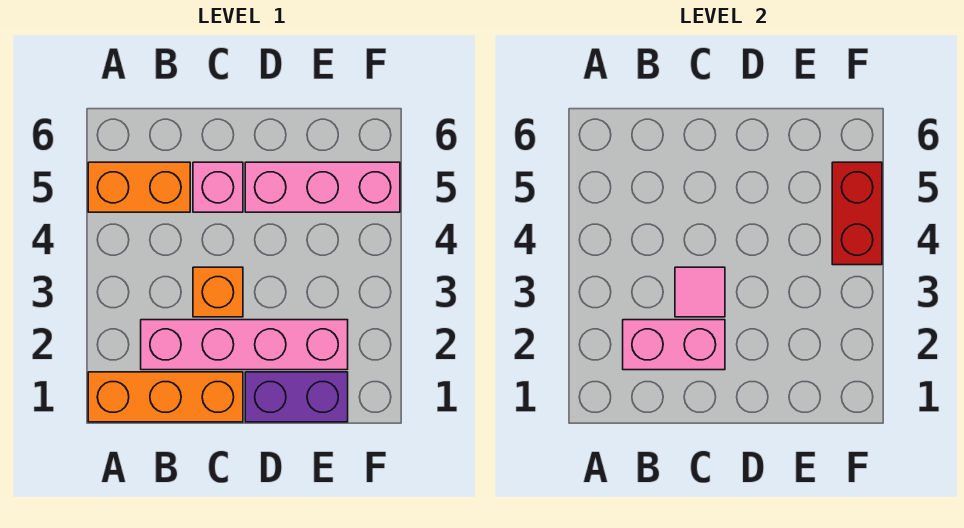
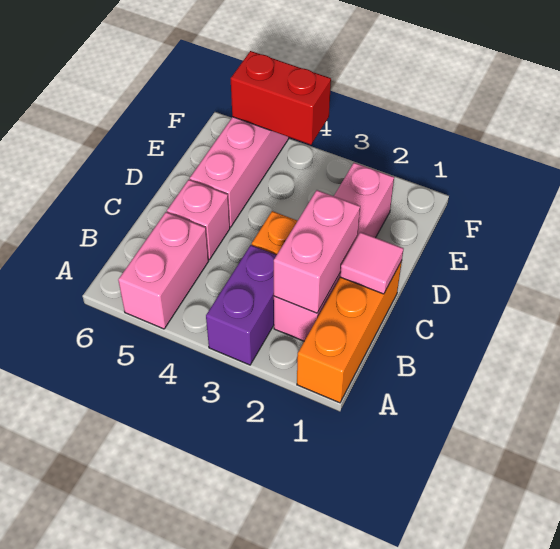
orange brick A5:B5 level 1 -> pink brick A5:B5 level 1
pink tile C3 level 2 -> pink tile C1 level 2
purple brick D1:E1 level 1 -> purple brick A3:B3 level 1

